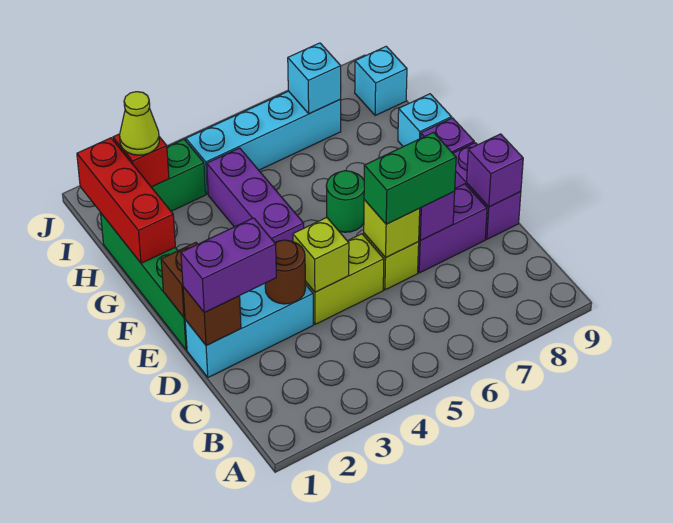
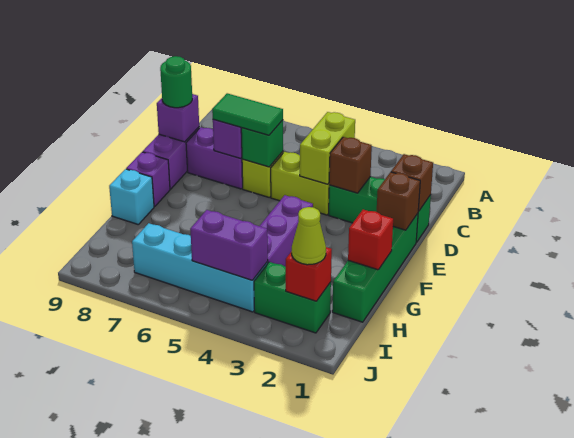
cyan brick D1:D3 level 1 -> green brick D1:D3 level 1
purple brick D1:D2 level 3 -> purple brick I4:I5 level 2
brown round brick D3 level 2 -> brown brick D3 level 2
lime brick D4 level 2 -> lime brick C4:D4 level 2
lime brick D6 level 2 -> green brick D6 level 2
green brick D6:D7 level 3 -> green tile D6:D7 level 3
green round brick F6 level 1 -> green round brick D9 level 3
red brick G1:I1 level 2 -> red brick G1 level 2
cyan brick I7 level 2 -> none
cyan brick I9 level 1 -> none

